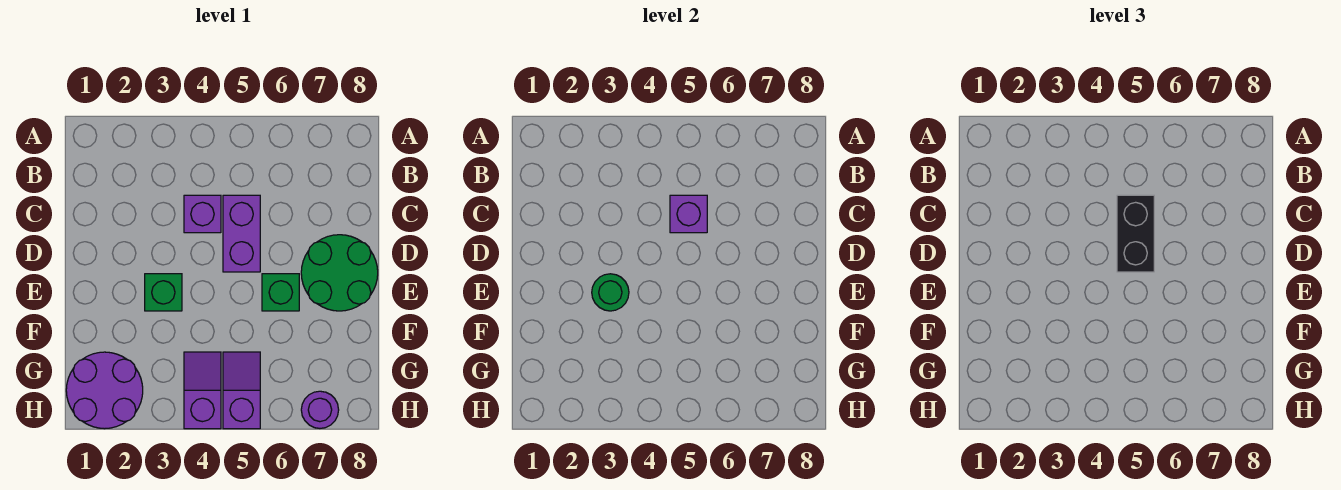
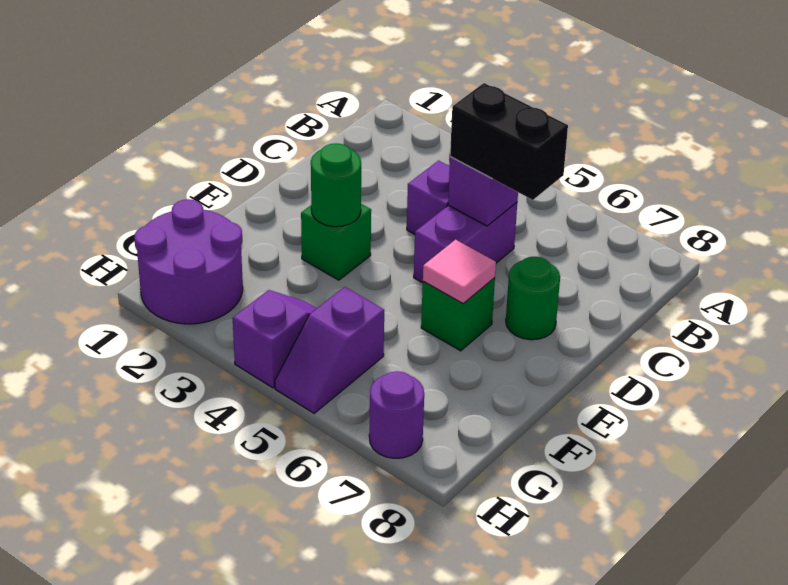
black brick C5:D5 level 3 -> black brick C5:C6 level 3
green round brick D7:E8 level 1 -> green round brick D7 level 1
none -> pink tile E6 level 2
purple slope G5:H5 level 1 top H -> purple slope G5:H5 level 1 top G

